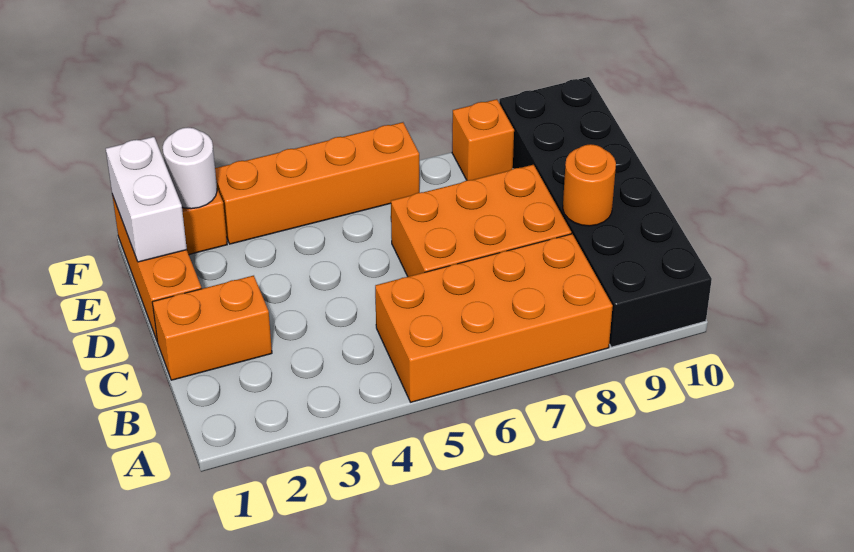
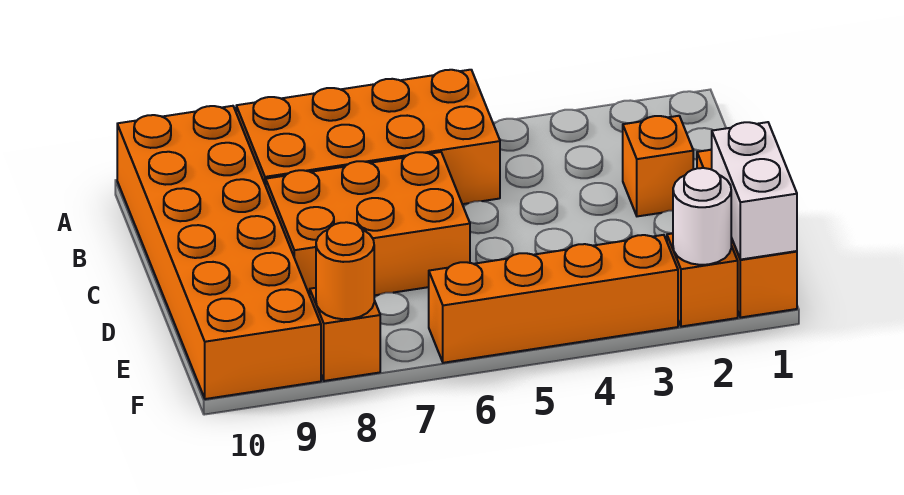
black brick A9:F10 level 1 -> orange brick A9:F10 level 1
orange brick C1:C2 level 1 -> orange brick C2 level 1
orange round brick C9 level 2 -> orange round brick F8 level 2

